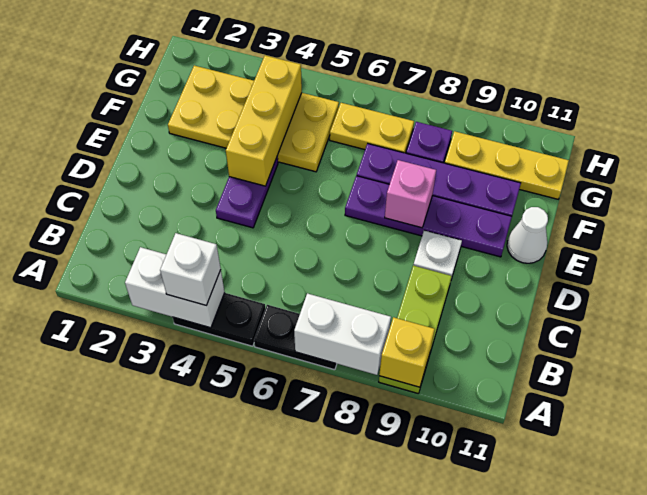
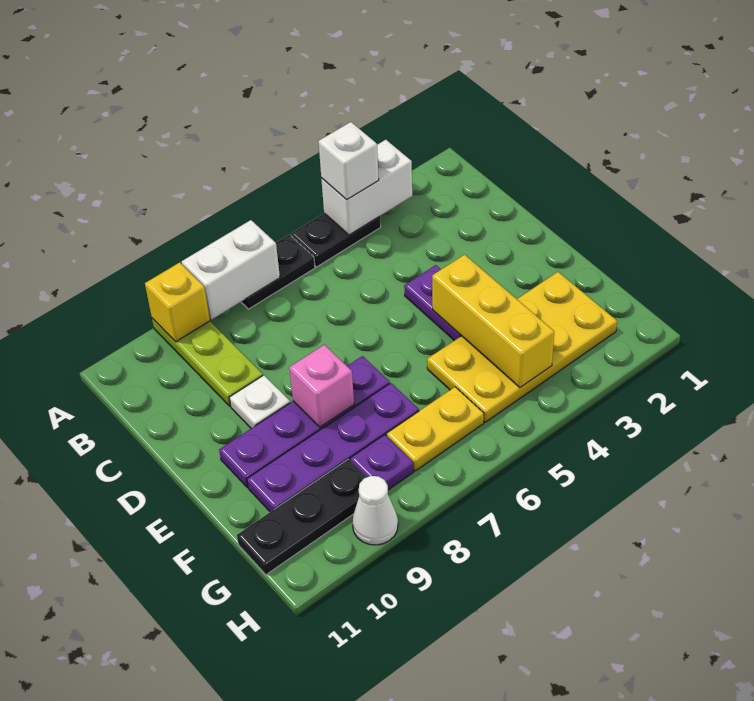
white cone E11 level 1 -> white cone H9 level 1
yellow plate G9:G11 level 1 -> black plate G9:G11 level 1

